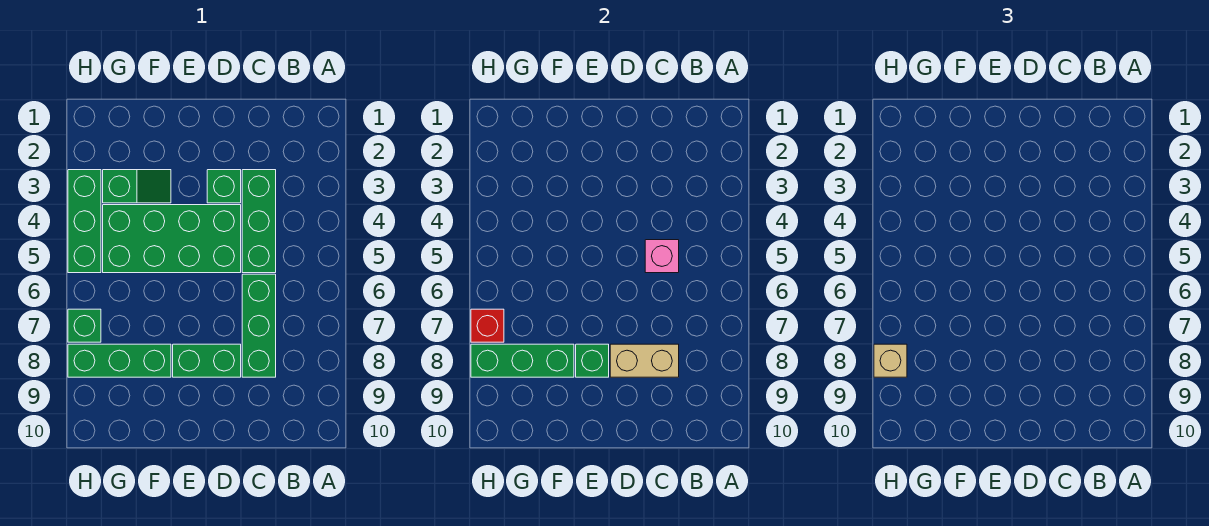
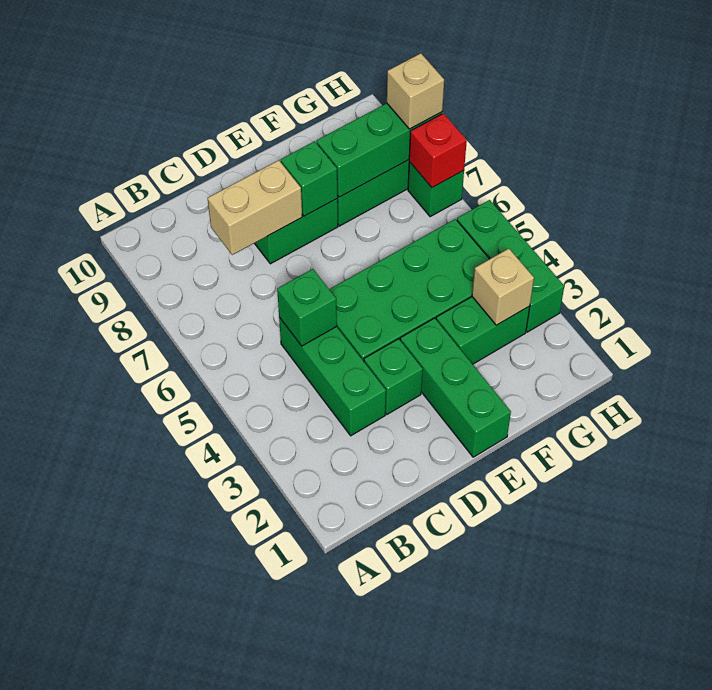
pink brick C5 level 2 -> green brick C5 level 2
green brick C6:C8 level 1 -> green brick E1:E3 level 1
green slope F3:G3 level 1 top G -> green brick F3:G3 level 1
none -> tan brick G3 level 2

